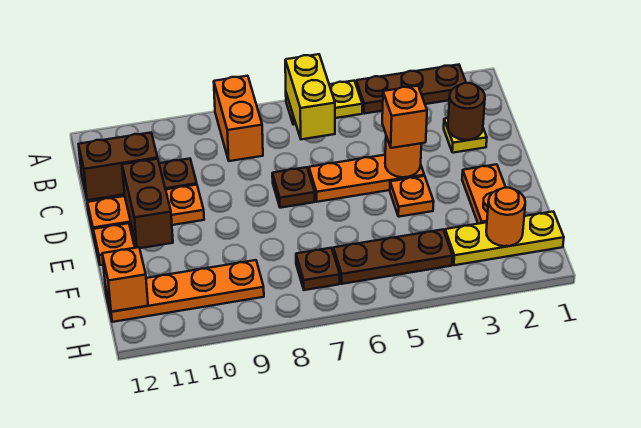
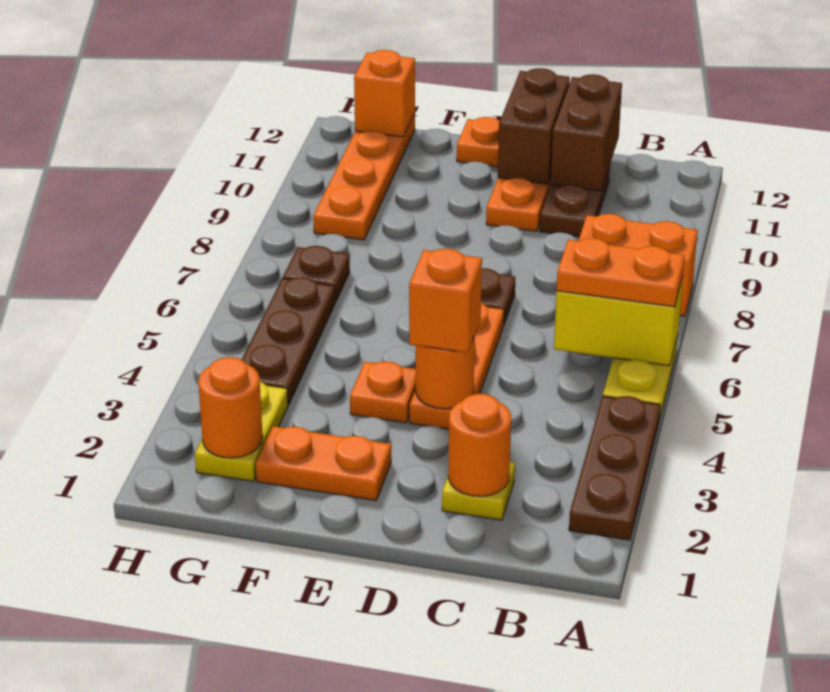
none -> orange plate A6:B6 level 3
brown round brick C2 level 2 -> orange round brick C2 level 2
brown brick D11:E11 level 2 -> brown brick D11:D12 level 2
yellow plate G1:G3 level 1 -> yellow plate G2:G3 level 1

